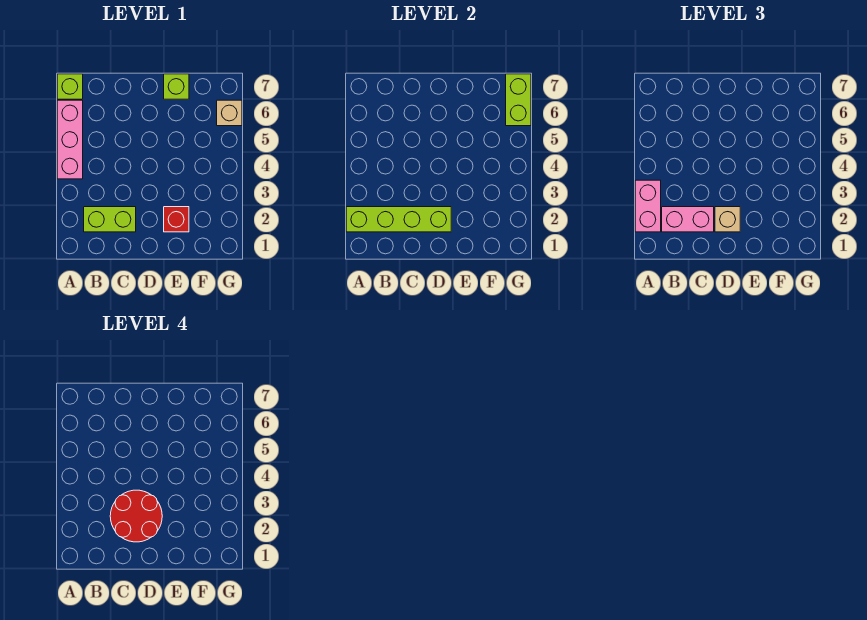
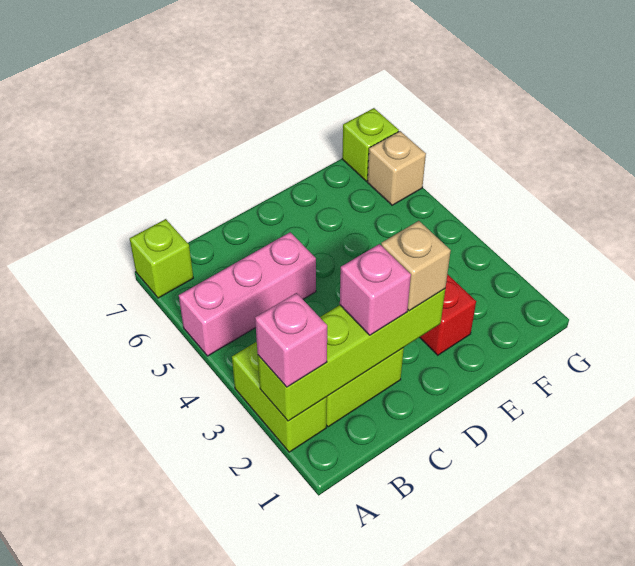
pink brick A2:A3 level 3 -> pink brick A2 level 3
pink brick A4:A6 level 1 -> pink brick A5:C5 level 1
pink brick B2:C2 level 3 -> pink brick C2 level 3
red round brick C2:D3 level 4 -> none
lime brick E7 level 1 -> lime brick G7 level 1
lime brick G6:G7 level 2 -> lime brick A2:A3 level 1

